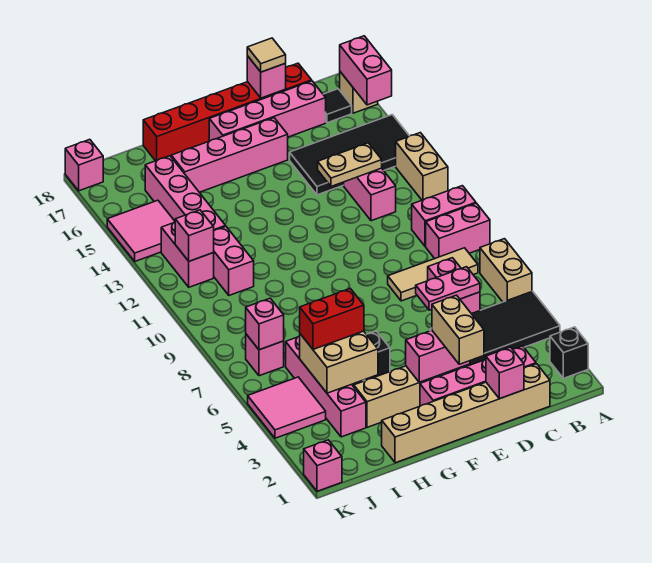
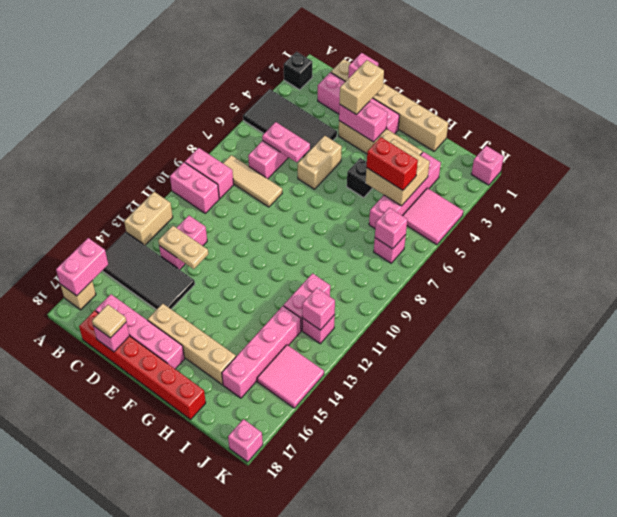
tan brick A6:A7 level 1 -> tan brick E5:E6 level 1
black tile B17 level 1 -> none
pink brick E16:H16 level 1 -> tan brick E16:H16 level 1
pink brick J12:J13 level 1 -> pink brick J12 level 1

